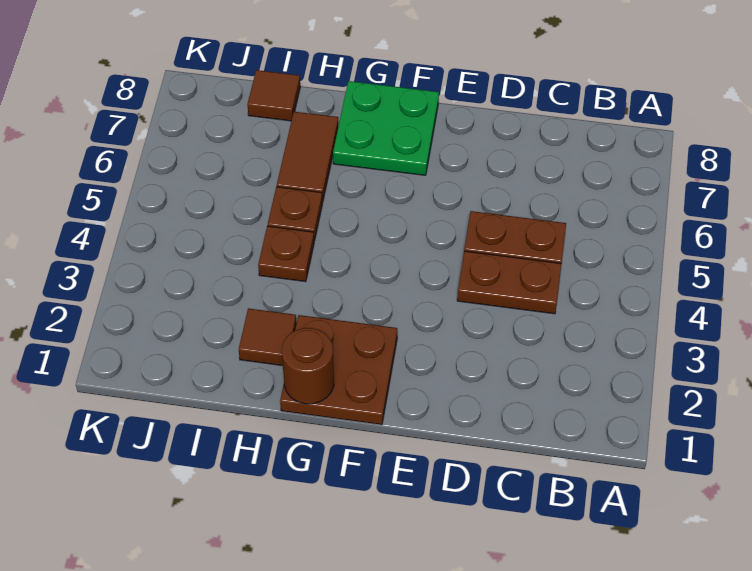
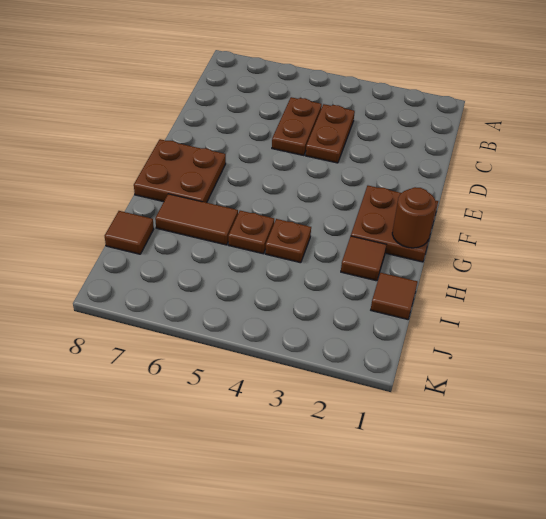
green plate F7:G8 level 1 -> brown plate F7:G8 level 1
none -> brown tile I1 level 1

